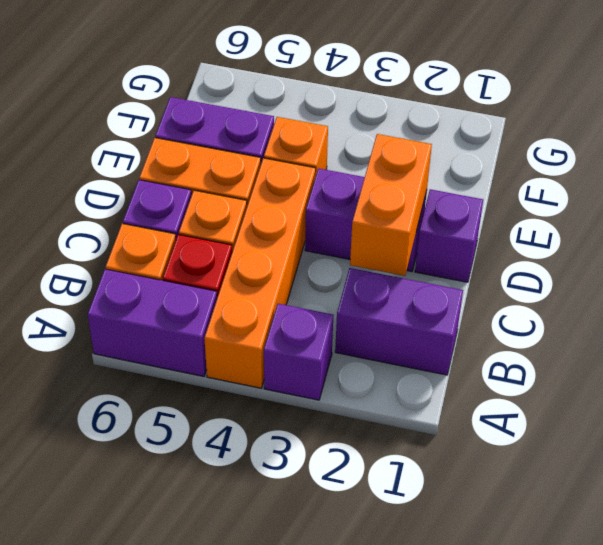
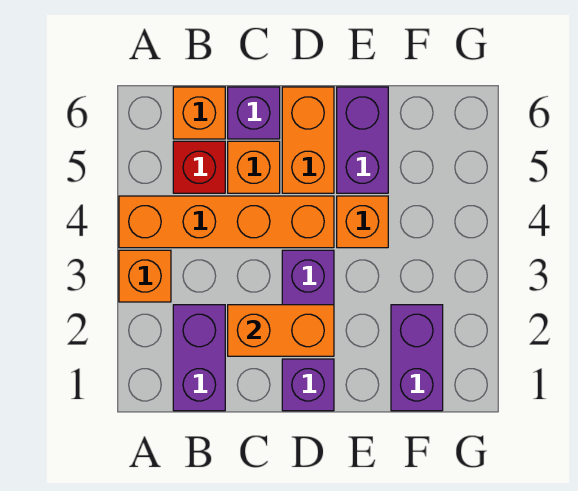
purple brick A3 level 1 -> orange brick A3 level 1
purple brick A5:A6 level 1 -> purple brick F1:F2 level 1

